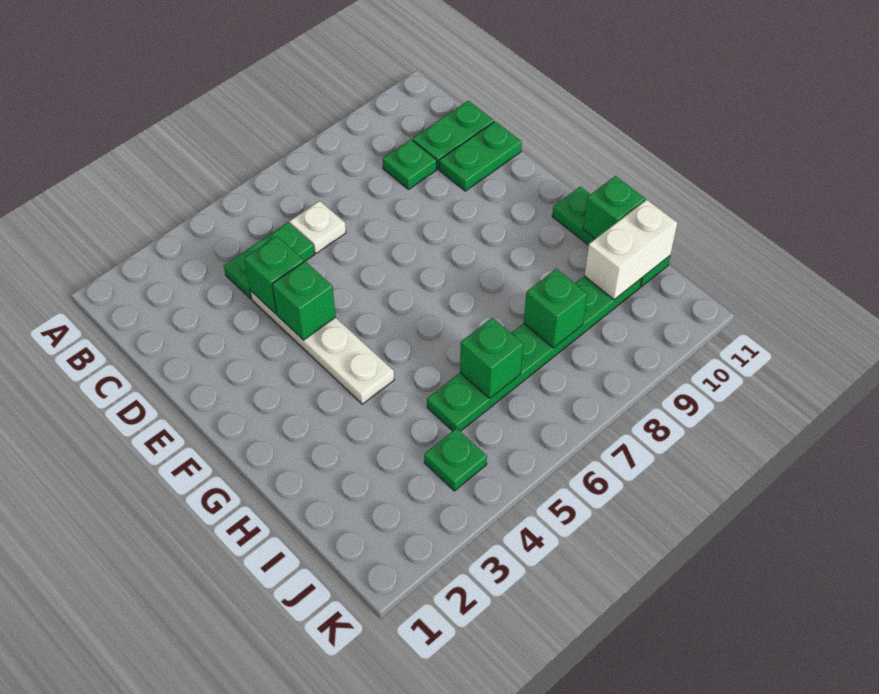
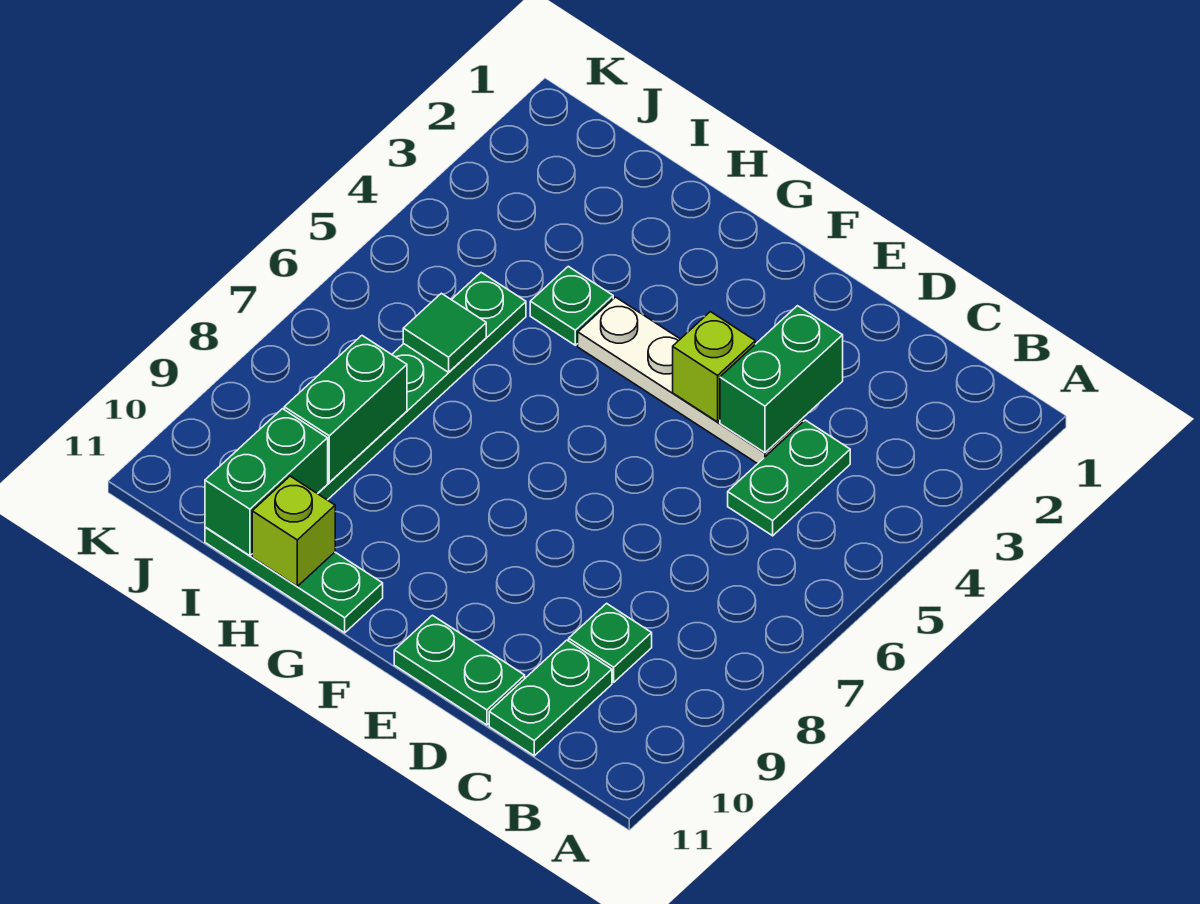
white plate C6 level 1 -> none
green brick D4 level 2 -> green brick D3:D4 level 2
green plate D10:D11 level 1 -> green plate D11:E11 level 1
green brick E4 level 2 -> lime brick E4 level 2
green brick H11 level 2 -> lime brick H11 level 2
green brick I6 level 2 -> green tile I6 level 2
green brick I8 level 2 -> green brick I8:I9 level 2
white brick I10:I11 level 2 -> green brick I10:I11 level 2
green plate J4 level 1 -> green plate H4 level 1

